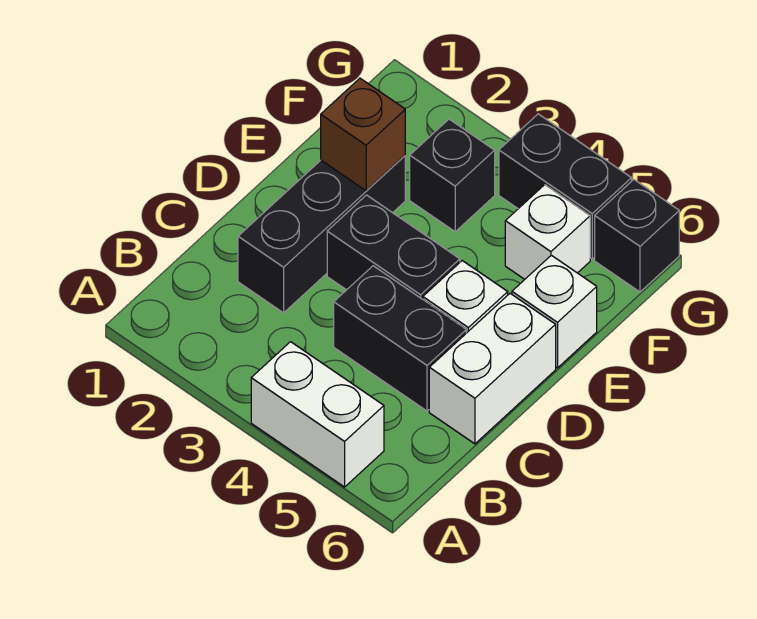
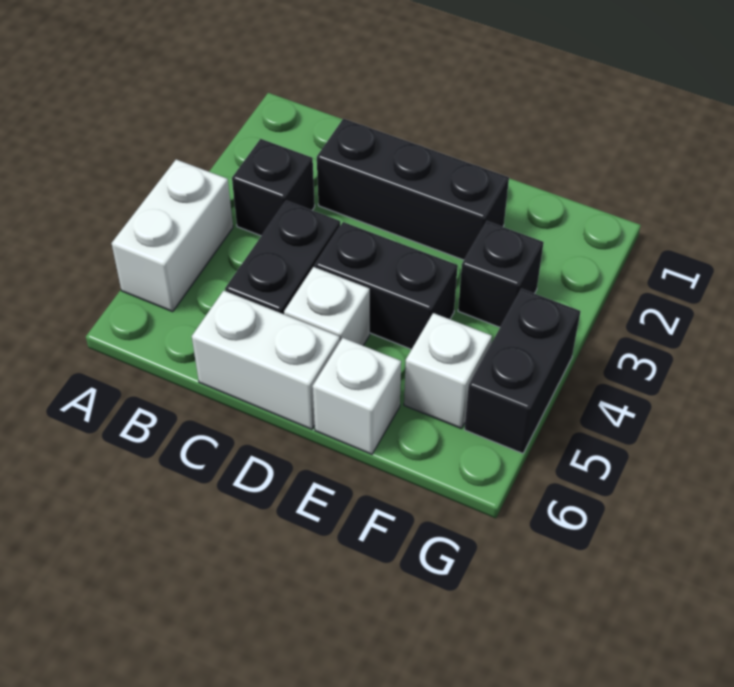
black brick D3:D4 level 1 -> black brick D4:E4 level 1
brown brick E2 level 2 -> none
black brick G6 level 1 -> black brick B3 level 1

